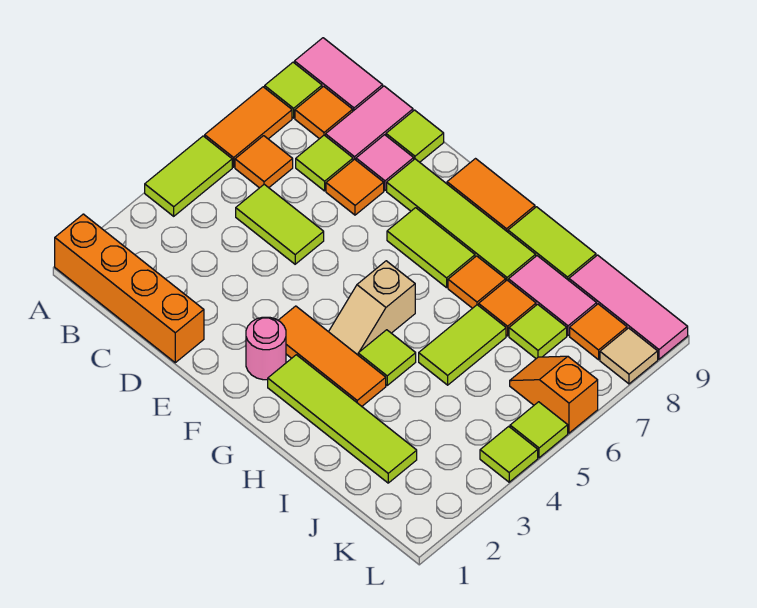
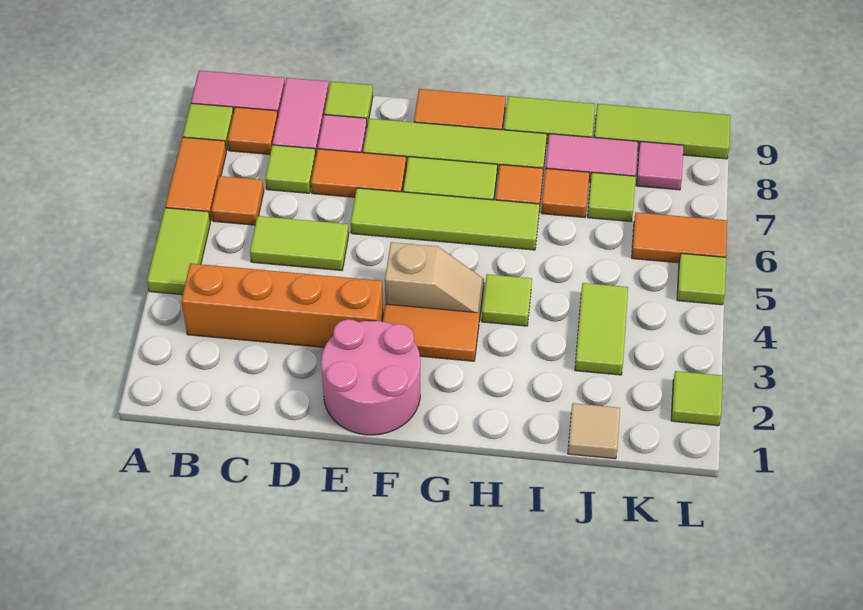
orange brick A1:D1 level 1 -> orange brick B3:E3 level 1
orange tile D7 level 1 -> orange tile D7:E7 level 1
pink round brick F2 level 1 -> pink round brick E1:F2 level 1
orange tile F3:H3 level 1 -> orange tile F3:G3 level 1
lime tile G2:J2 level 1 -> lime tile E6:H6 level 1
tan slope G4:G5 level 1 top 5 -> tan slope F4:G4 level 1 top F
lime tile I5:I6 level 1 -> lime tile J3:J4 level 1
pink tile J9:L9 level 1 -> lime tile J9:L9 level 1
orange slope K6:L6 level 1 top L -> orange tile K6:L6 level 1
orange tile K8 level 1 -> pink tile K8 level 1
lime tile L4 level 1 -> lime tile L2 level 1
tan tile L8 level 1 -> tan tile J1 level 1

